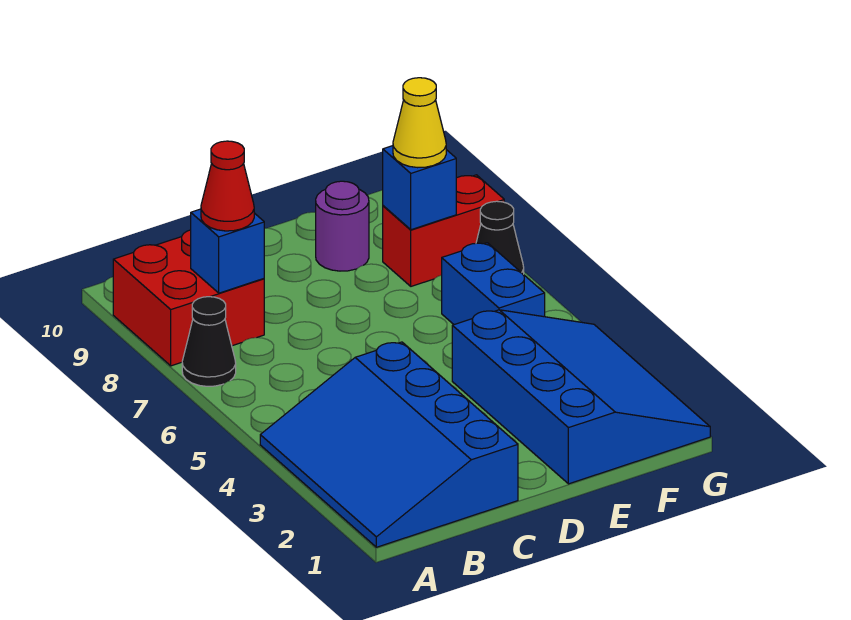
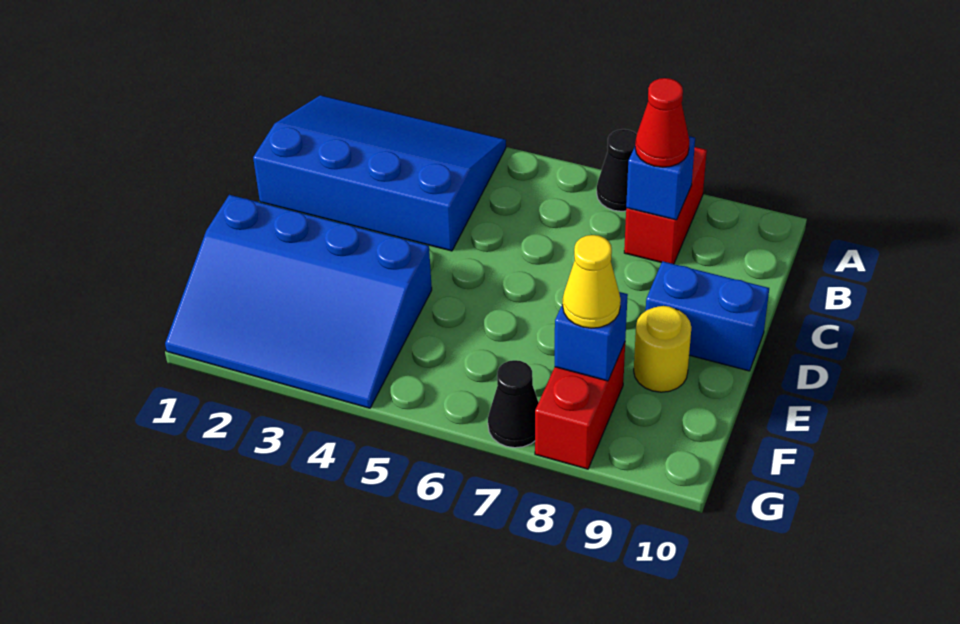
red brick A8:B9 level 1 -> red brick A8:B8 level 1
purple round brick E9 level 1 -> yellow round brick E9 level 1
blue brick F5:F6 level 1 -> blue brick D9:D10 level 1

